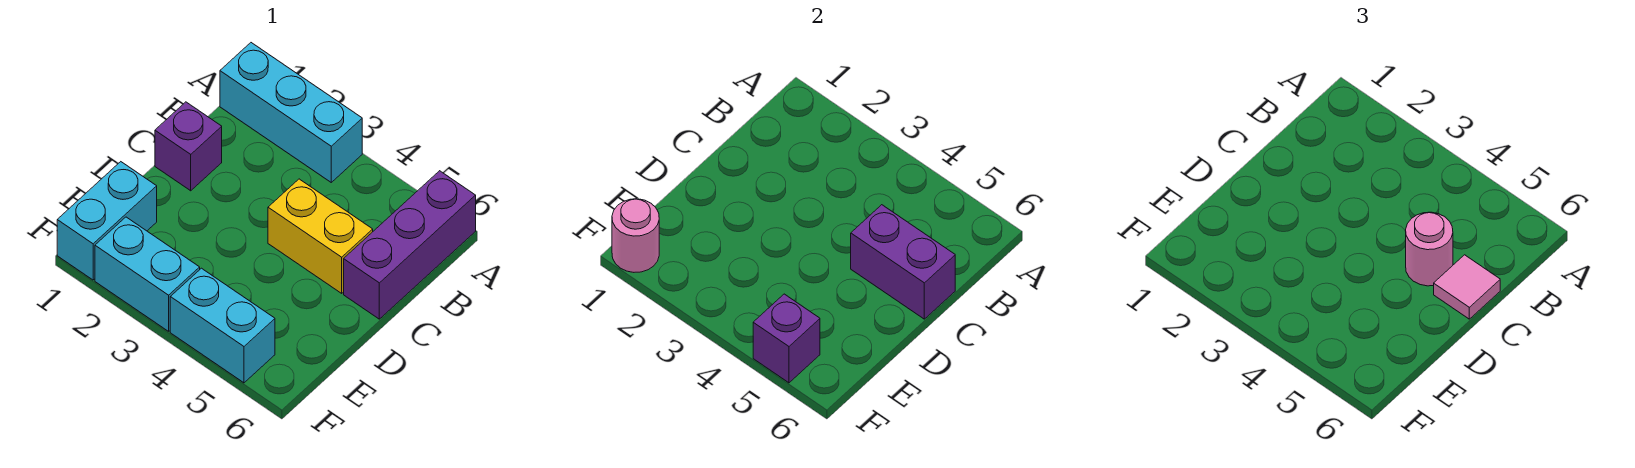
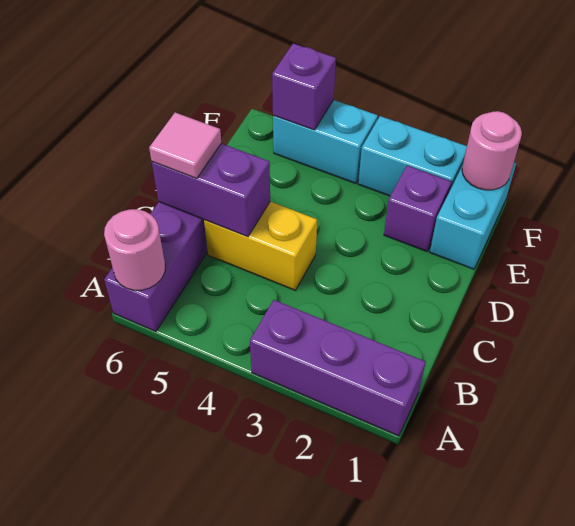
cyan brick A1:A3 level 1 -> purple brick A1:A3 level 1
purple brick C1 level 1 -> purple brick E2 level 1
pink round brick C5 level 3 -> pink round brick A6 level 2

